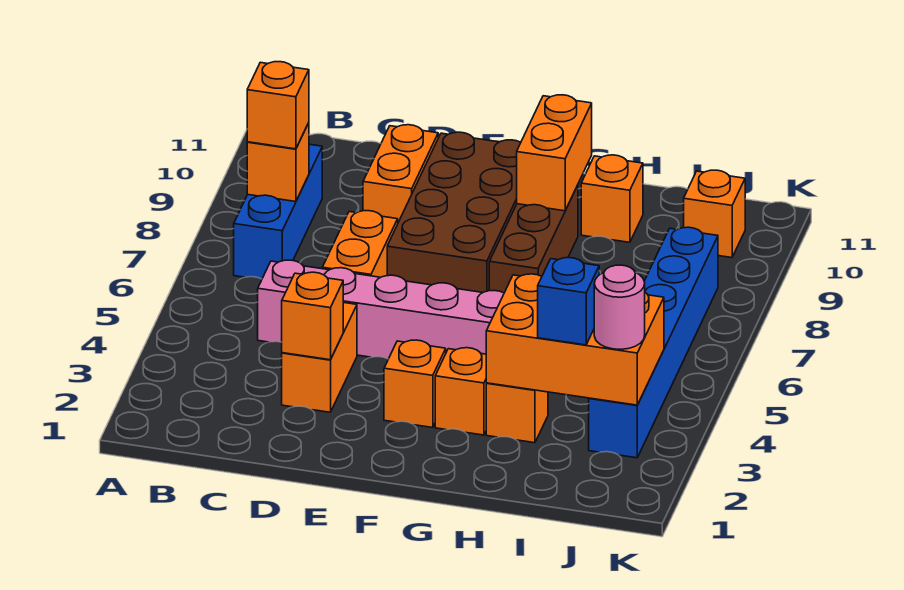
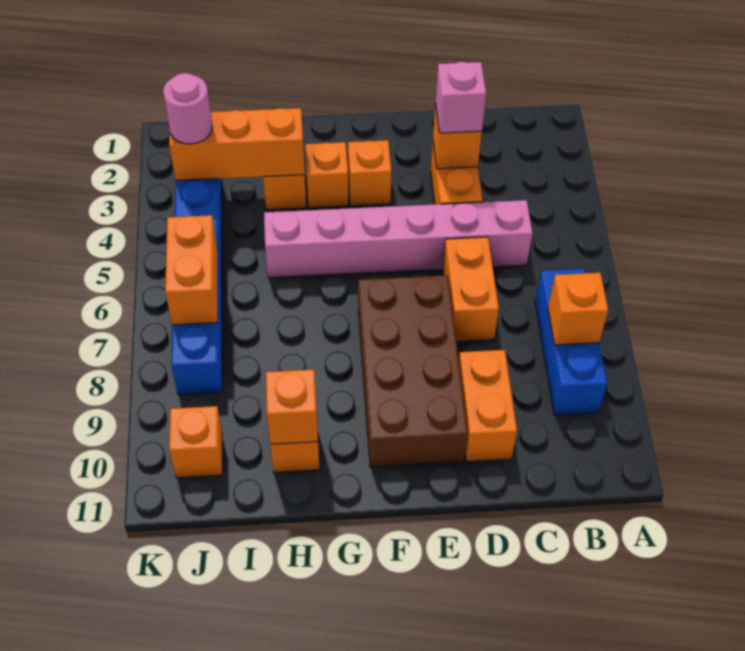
orange brick B8 level 3 -> orange brick H10 level 2
none -> pink brick D3 level 3
brown brick G7:G9 level 1 -> none
orange brick G9:G10 level 2 -> orange brick J6:J7 level 2
orange brick H3:J4 level 2 -> orange brick H3:J3 level 2
blue brick I3 level 3 -> none

